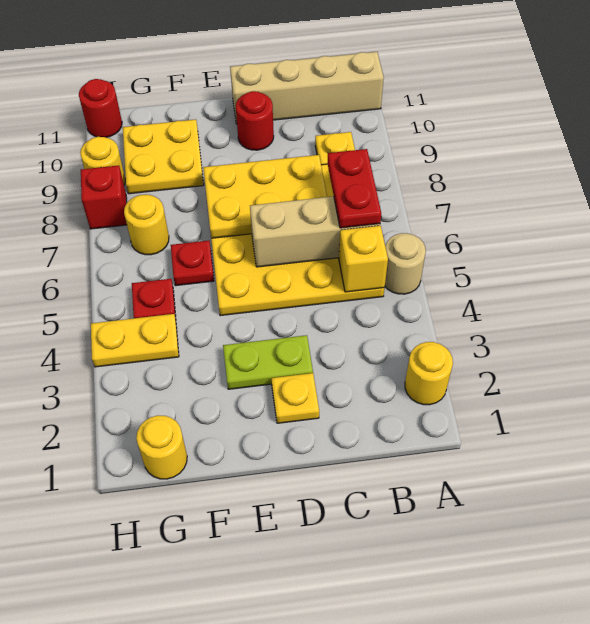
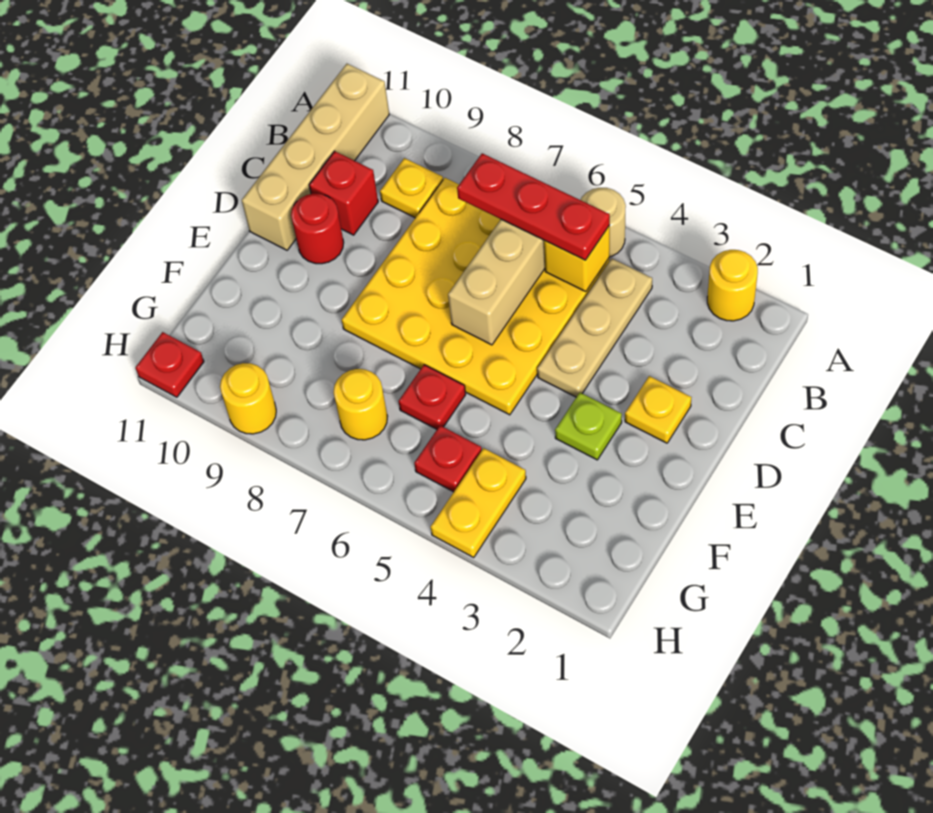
none -> tan plate B4:D4 level 1
red plate B6:B7 level 3 -> red plate B5:B7 level 3
yellow plate C7:E8 level 2 -> none
lime plate D3:E3 level 1 -> lime plate E3 level 1
yellow plate F9:G10 level 1 -> none
yellow round brick G1 level 1 -> none
red brick H8 level 1 -> red brick C10 level 1
red round brick H11 level 1 -> red plate H11 level 1

